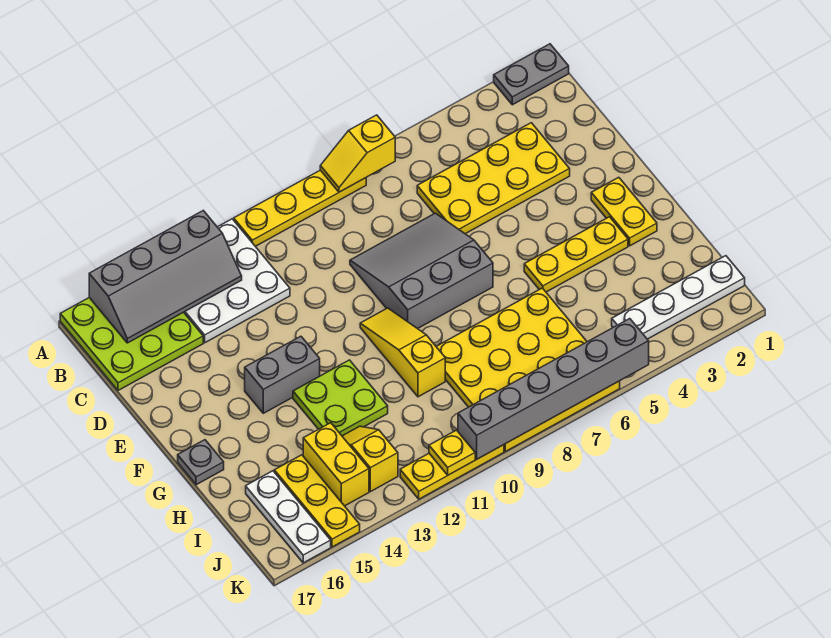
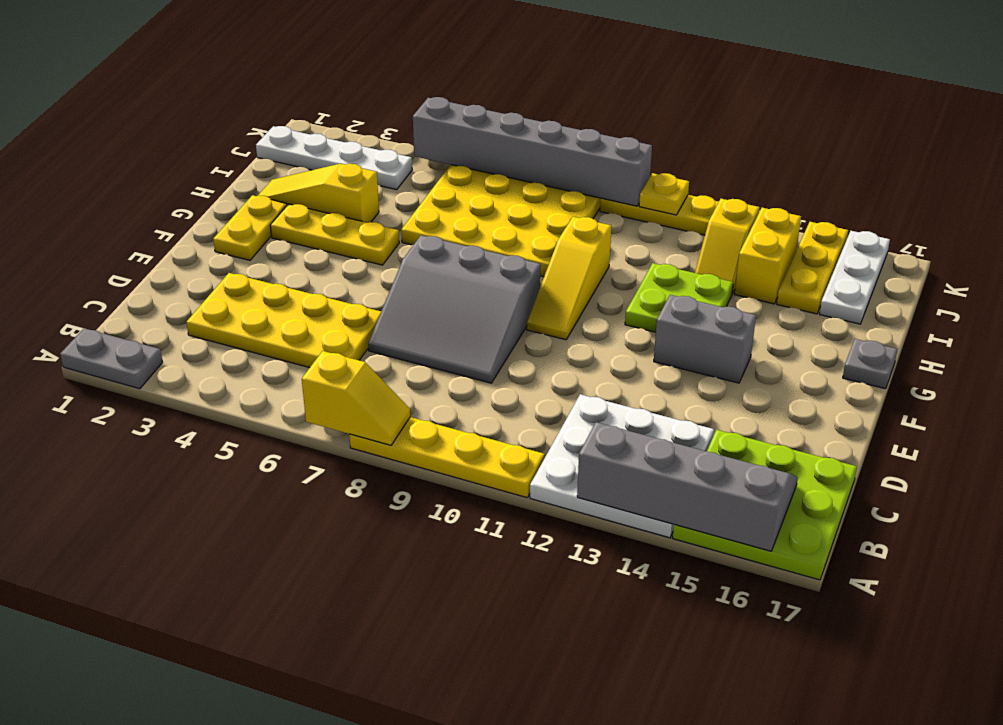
none -> yellow slope H2:H4 level 1 top 4

